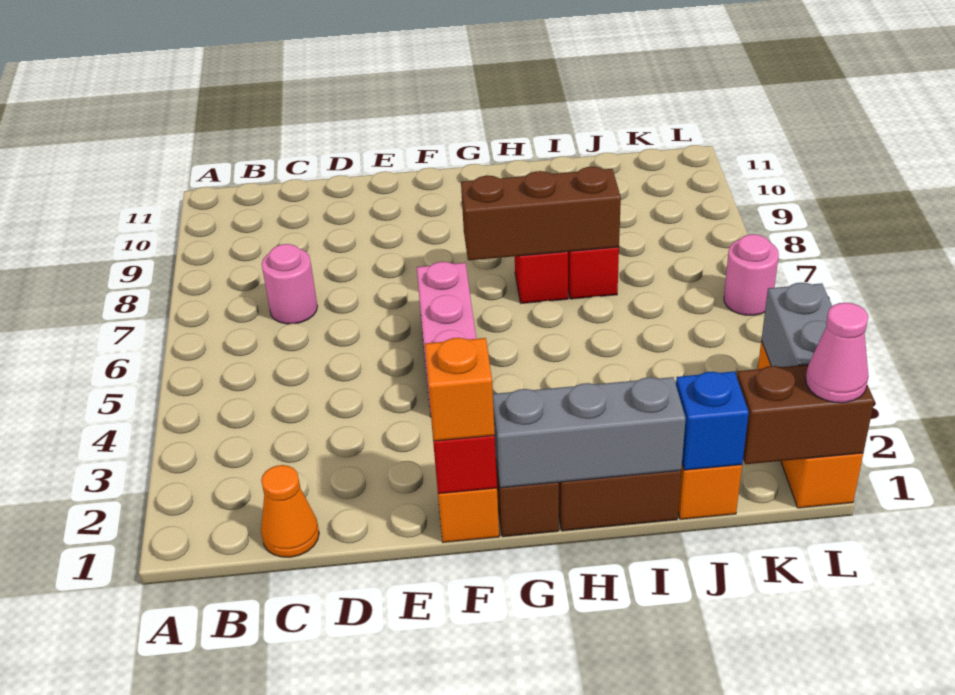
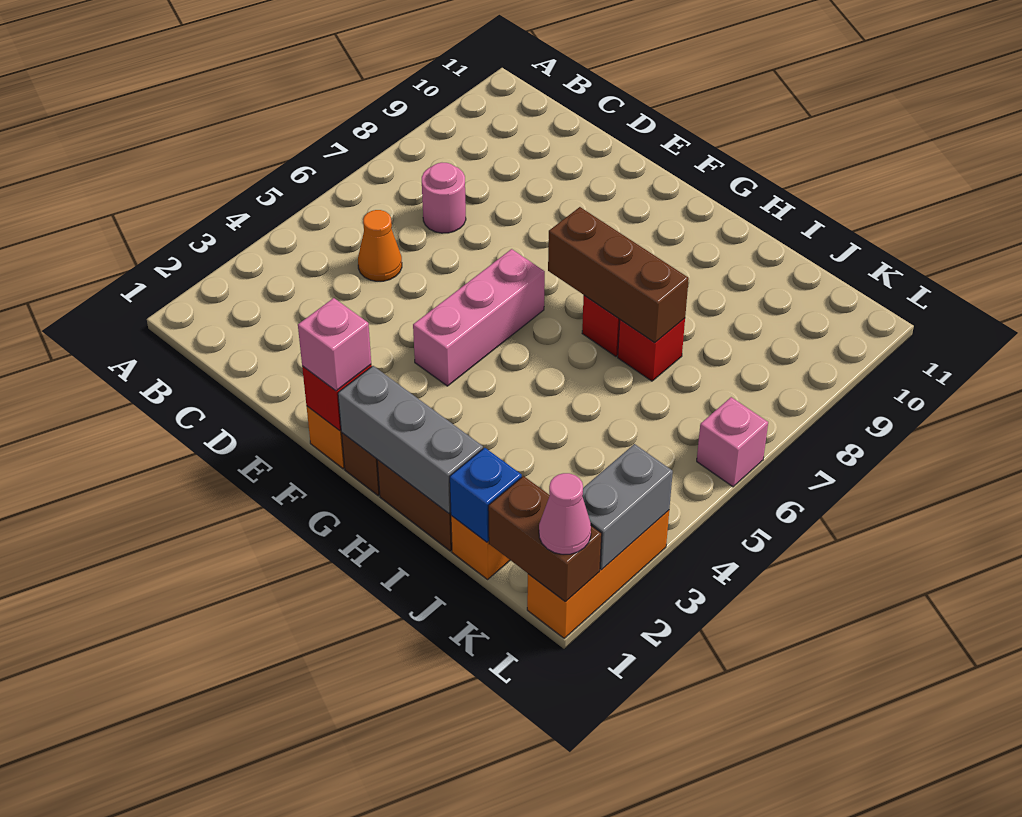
orange cone C1 level 1 -> orange cone C5 level 1
orange brick F1 level 3 -> pink brick F1 level 3
pink round brick L6 level 1 -> pink brick L6 level 1

